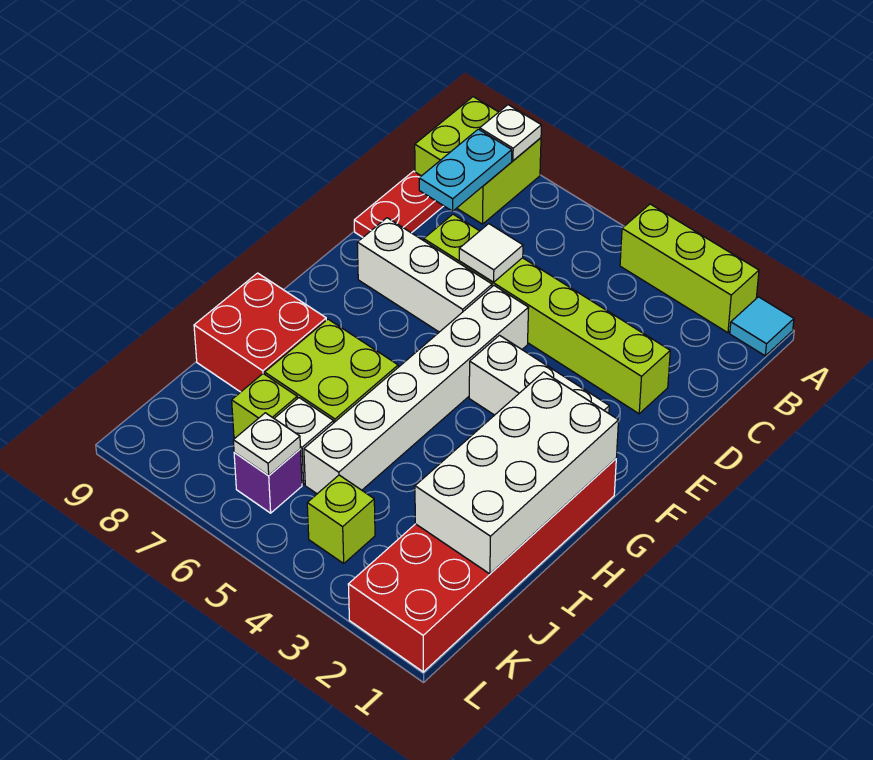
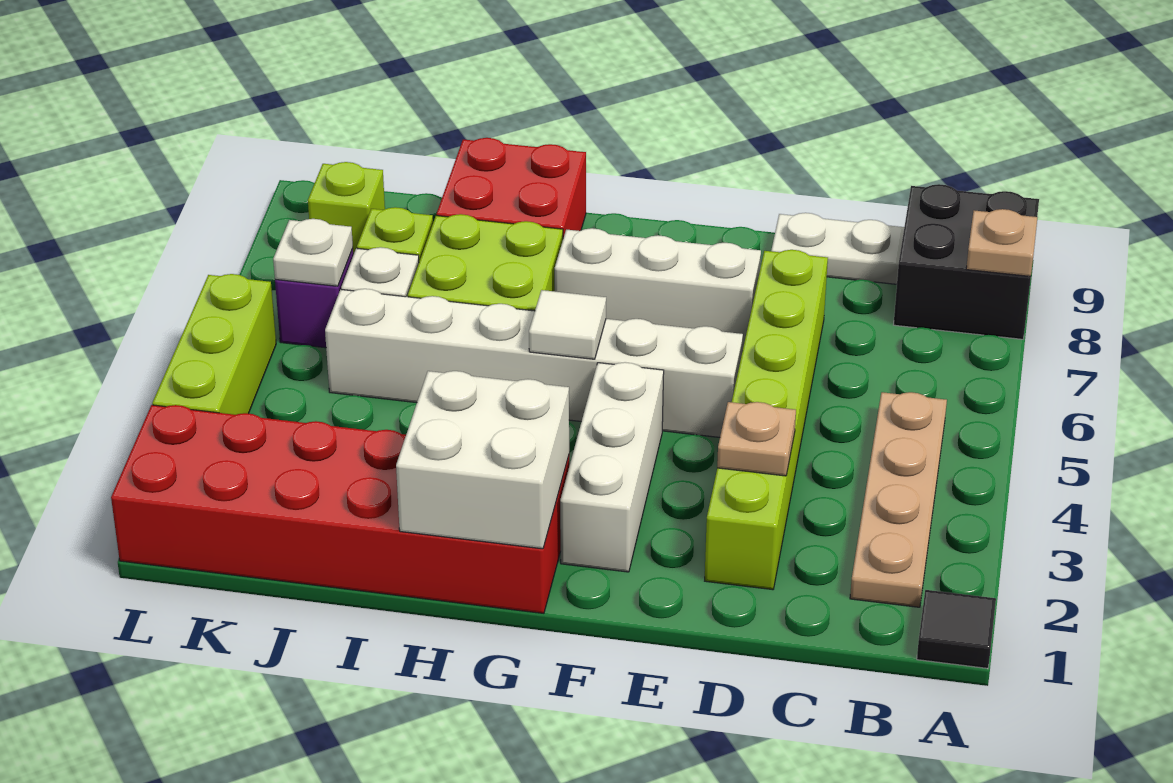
cyan tile A1 level 1 -> black tile A1 level 1
lime brick A2:A4 level 1 -> lime brick L3:L5 level 1
lime brick A8:B9 level 1 -> black brick A8:B9 level 1
white plate A8 level 2 -> tan plate A8 level 2
none -> tan plate B2:B5 level 1
cyan plate B8:C8 level 2 -> none
red plate C9:D9 level 1 -> white plate C9:D9 level 1
none -> tan plate D3 level 2
white tile D6 level 2 -> white tile G5 level 2
white brick E6:E8 level 1 -> white brick E7:G7 level 1
white brick G1:J2 level 2 -> white brick G1:H2 level 2
lime brick K4 level 1 -> lime brick K8 level 1

